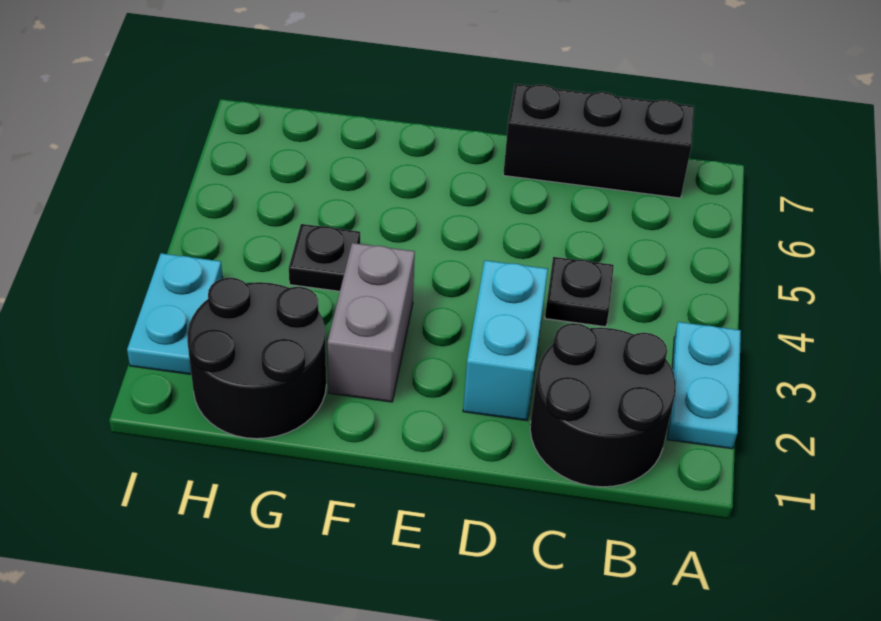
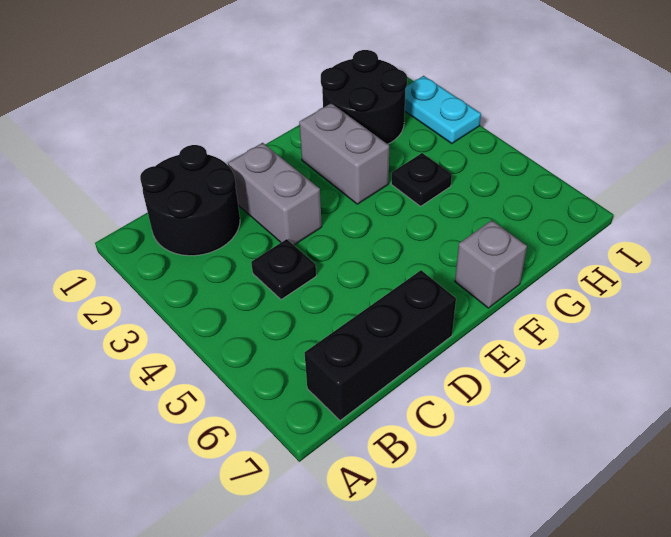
cyan plate A2:A3 level 1 -> none
cyan brick D2:D3 level 1 -> grey brick D2:D3 level 1
none -> grey brick F7 level 1

